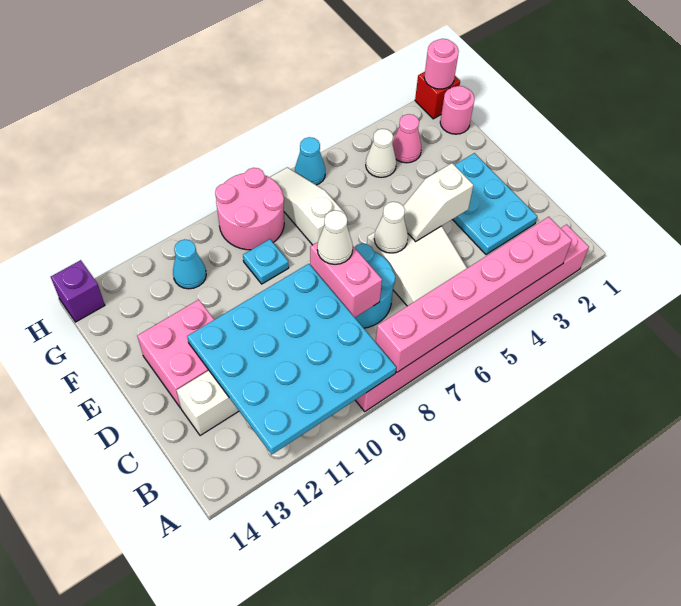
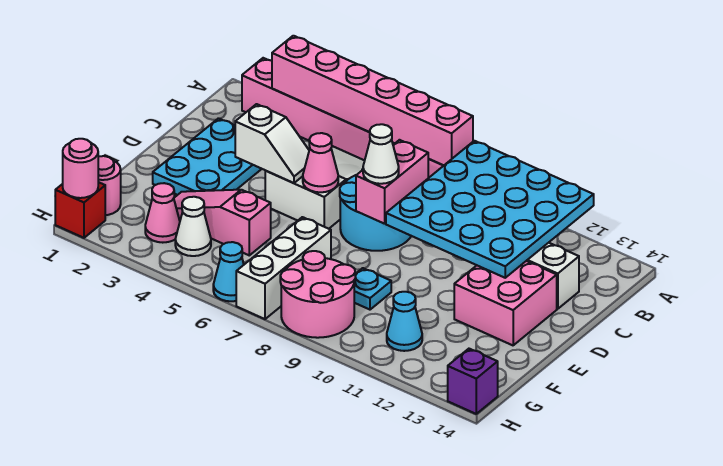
white cone D6 level 2 -> pink cone D6 level 2
none -> pink slope F3:F5 level 1 top 5
white slope F7:H7 level 1 top F -> white brick F7:H7 level 1

